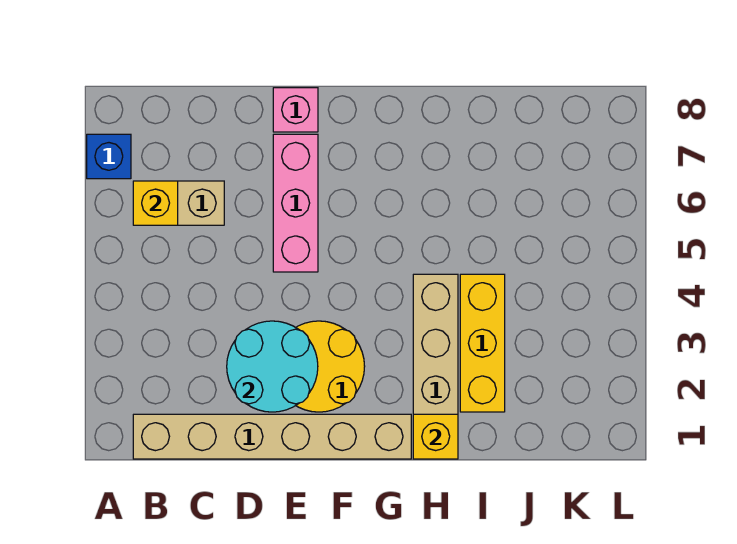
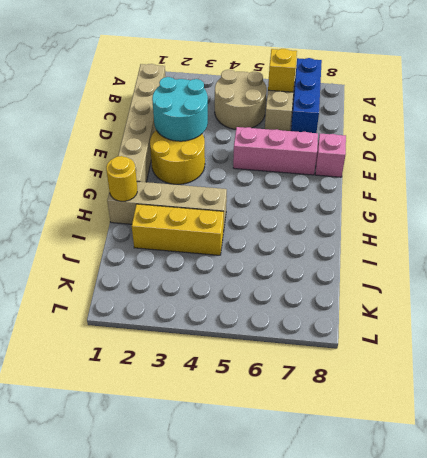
blue brick A7 level 1 -> blue brick A7:C7 level 1
none -> tan round brick B4:C5 level 1
yellow brick H1 level 2 -> yellow round brick H1 level 2

